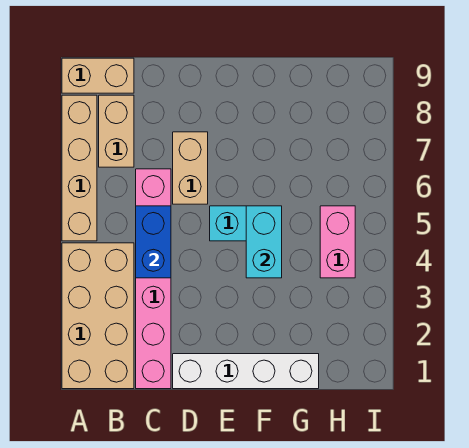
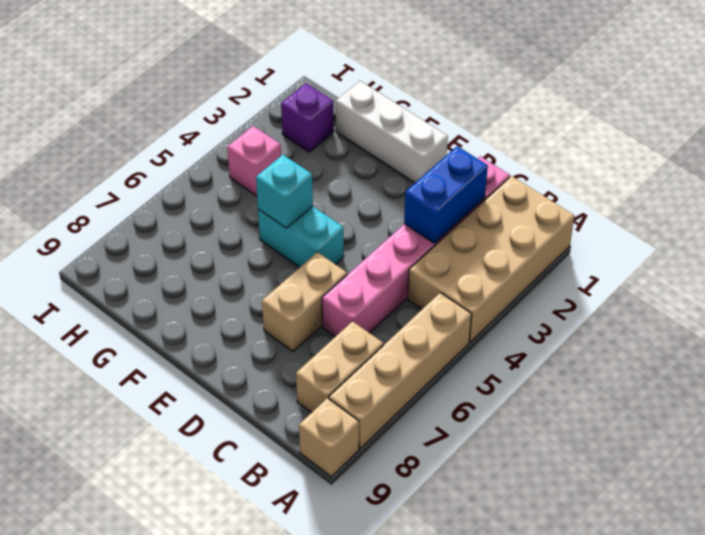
tan brick A9:B9 level 1 -> tan brick A9 level 1
blue brick C4:C5 level 2 -> blue brick C2:C3 level 2
white brick D1:G1 level 1 -> white brick E1:G1 level 1
cyan brick F4:F5 level 2 -> cyan brick F5 level 2
none -> purple brick H2 level 1
pink brick H4:H5 level 1 -> pink brick H4 level 1

